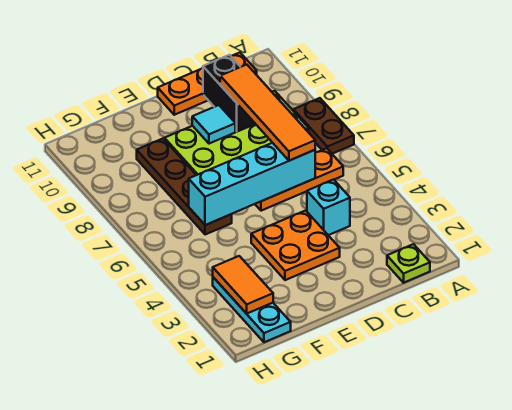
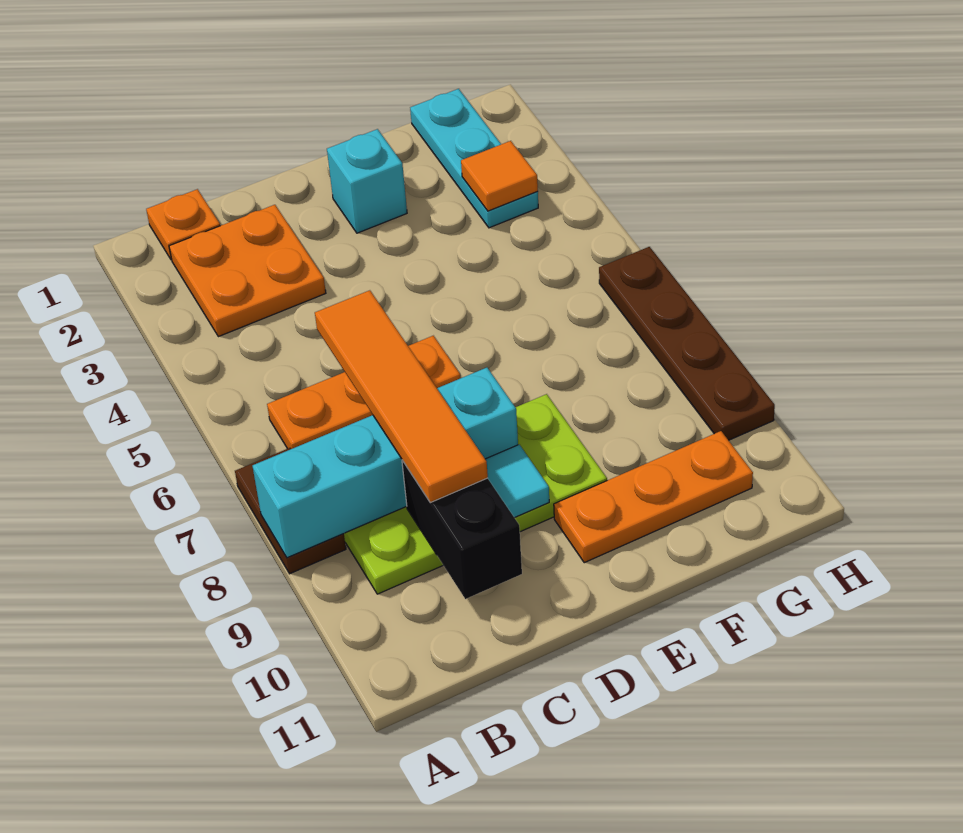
lime plate B1 level 1 -> orange plate B1 level 1
orange plate B11:D11 level 1 -> orange plate E10:G10 level 1
cyan brick C4 level 1 -> cyan brick E2 level 1
cyan brick C6:F6 level 2 -> cyan brick A8:D8 level 2
orange plate D3:E4 level 1 -> orange plate B2:C3 level 1
brown plate F6:F9 level 1 -> brown plate H6:H9 level 1
orange tile G2:G3 level 2 -> orange tile G3 level 2

